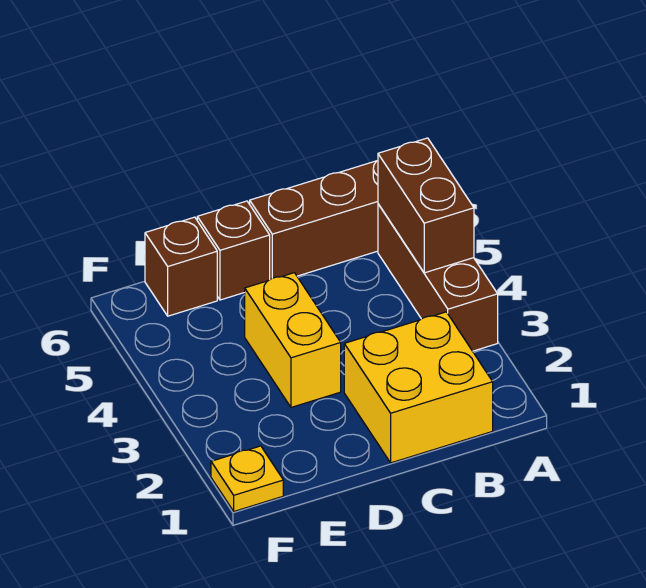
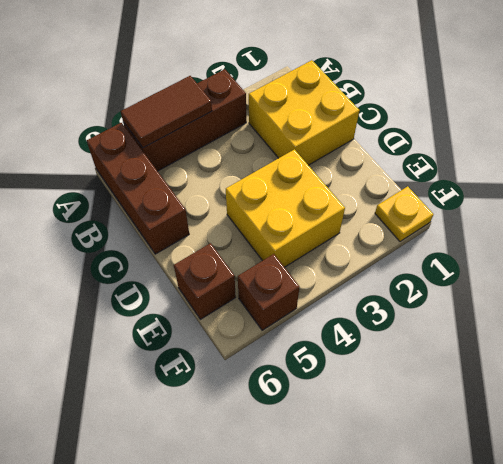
brown brick A4:A5 level 2 -> brown tile A4:A5 level 2
yellow brick D3:D4 level 1 -> yellow brick D3:E4 level 1
brown brick D6 level 1 -> brown brick F5 level 1

